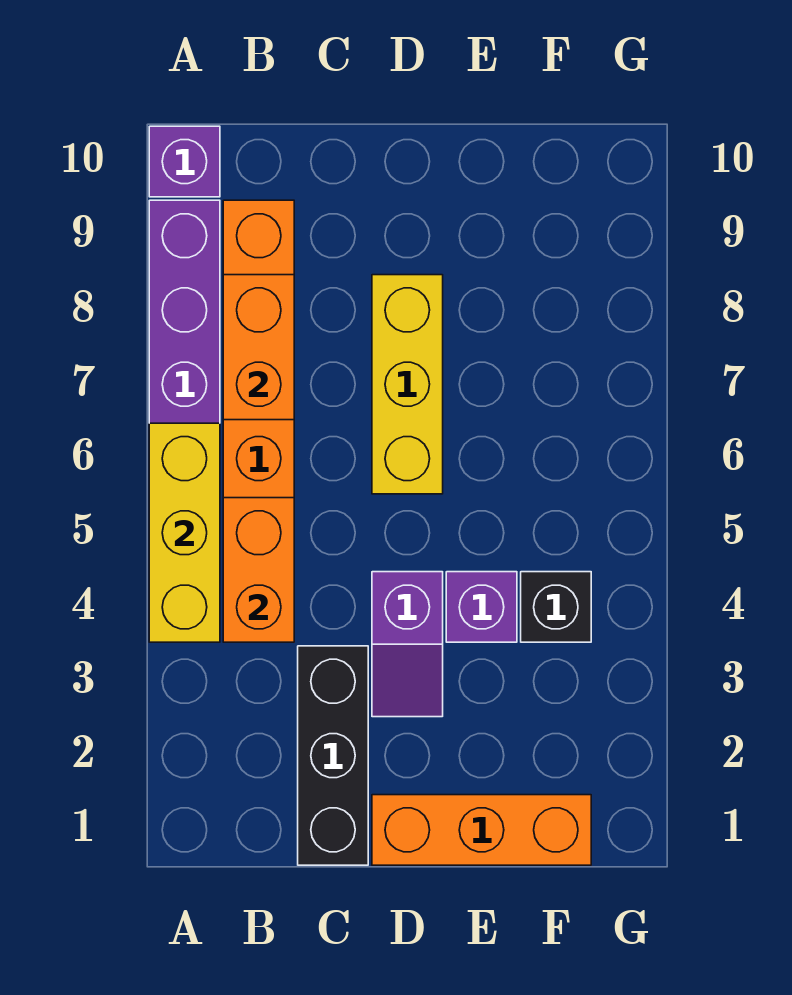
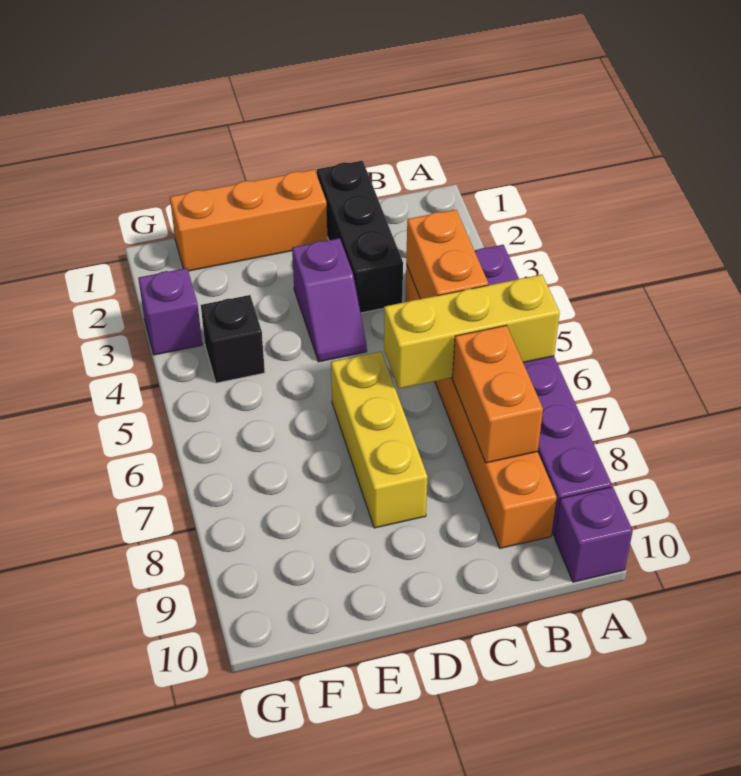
yellow brick A4:A6 level 2 -> yellow brick A6:C6 level 2
purple slope D3:D4 level 1 top 4 -> purple slope D3:D4 level 1 top 3
purple brick E4 level 1 -> purple brick G3 level 1

